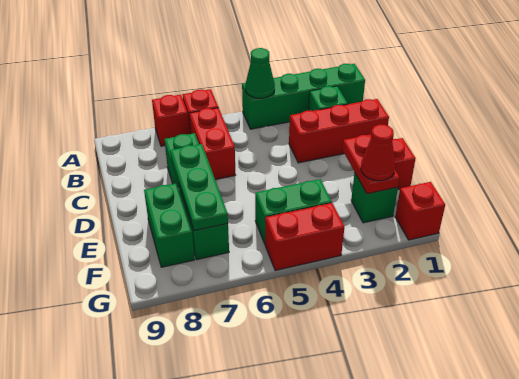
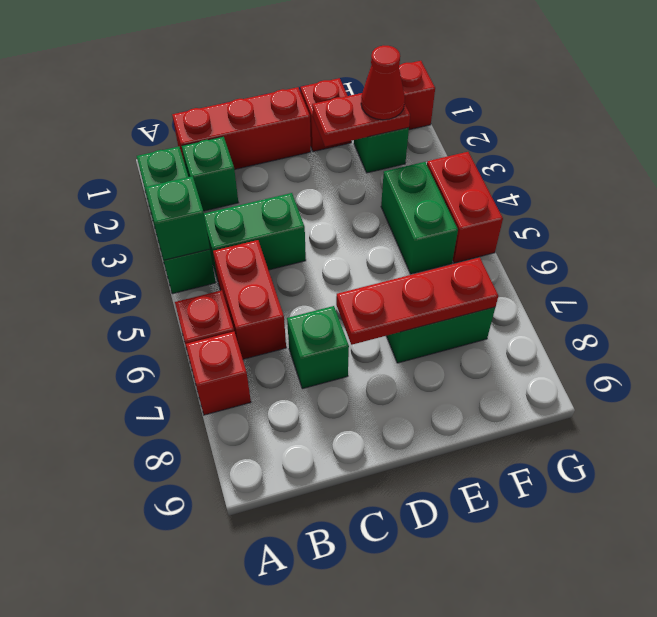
green brick A1:A4 level 1 -> green brick A2:A4 level 1
green cone A4 level 2 -> green brick A4 level 2
red brick B6:C6 level 1 -> red brick B5:B6 level 1
red brick C1:C3 level 1 -> red brick B1:D1 level 1
green plate D7:F7 level 2 -> red plate D7:F7 level 2
green brick E8:F8 level 1 -> green brick B4:C4 level 1

